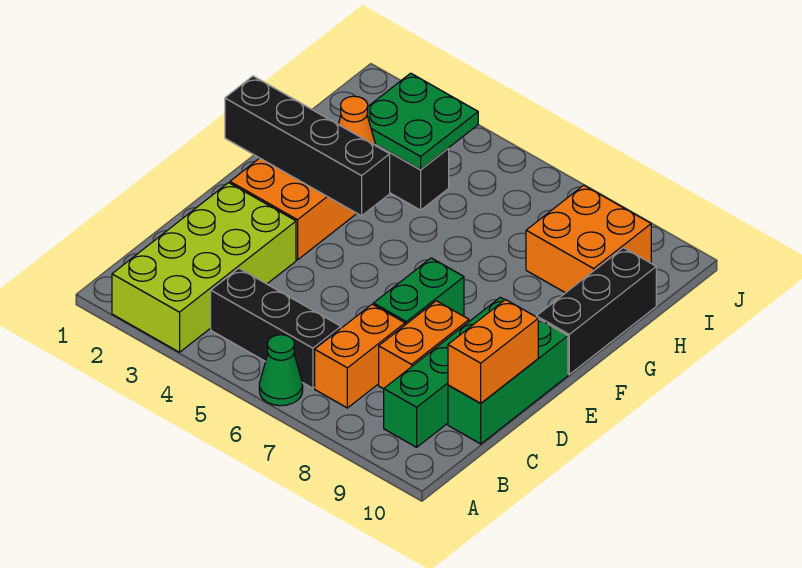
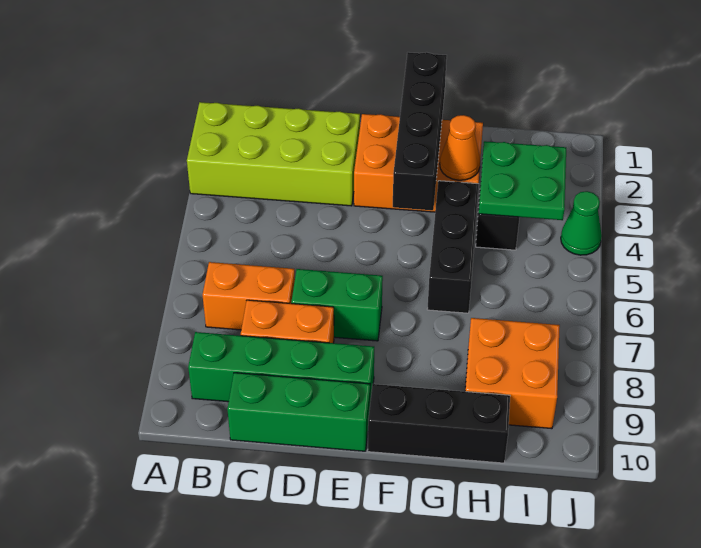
green cone A6 level 1 -> green cone J4 level 1
black brick B4:B6 level 1 -> black brick G4:G6 level 1
orange brick C10:D10 level 2 -> none

